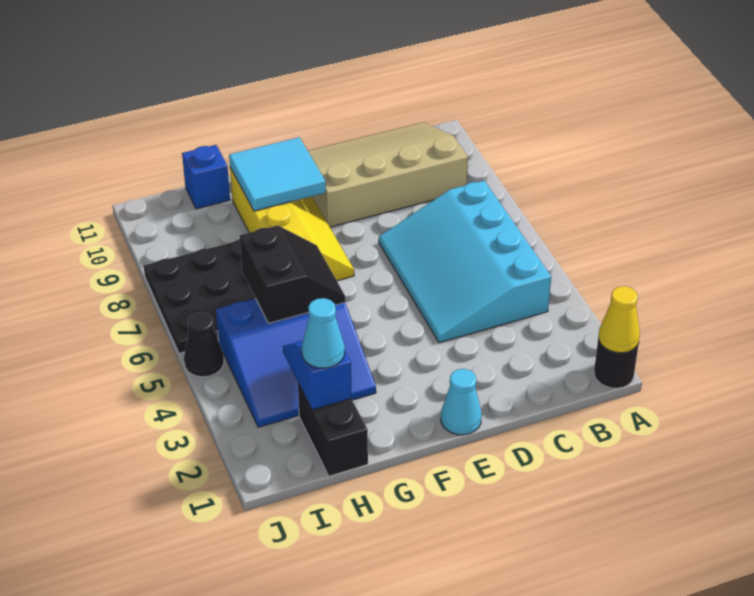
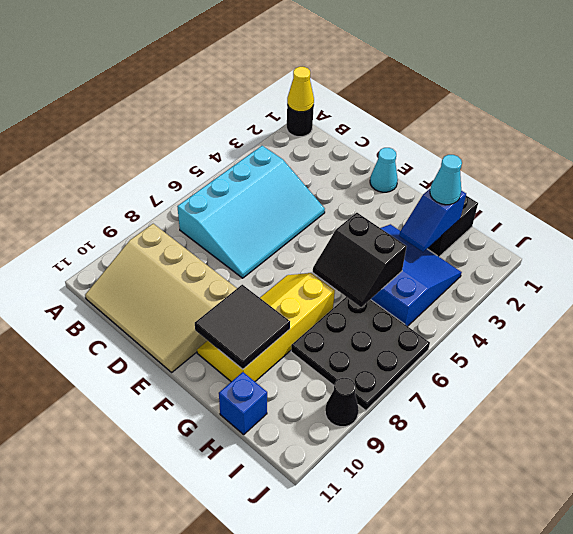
cyan tile F9:G10 level 2 -> black tile F9:G10 level 2
black slope G5:H6 level 2 top H -> black slope G5:H6 level 2 top 5
black cone J5 level 1 -> black cone J9 level 1

